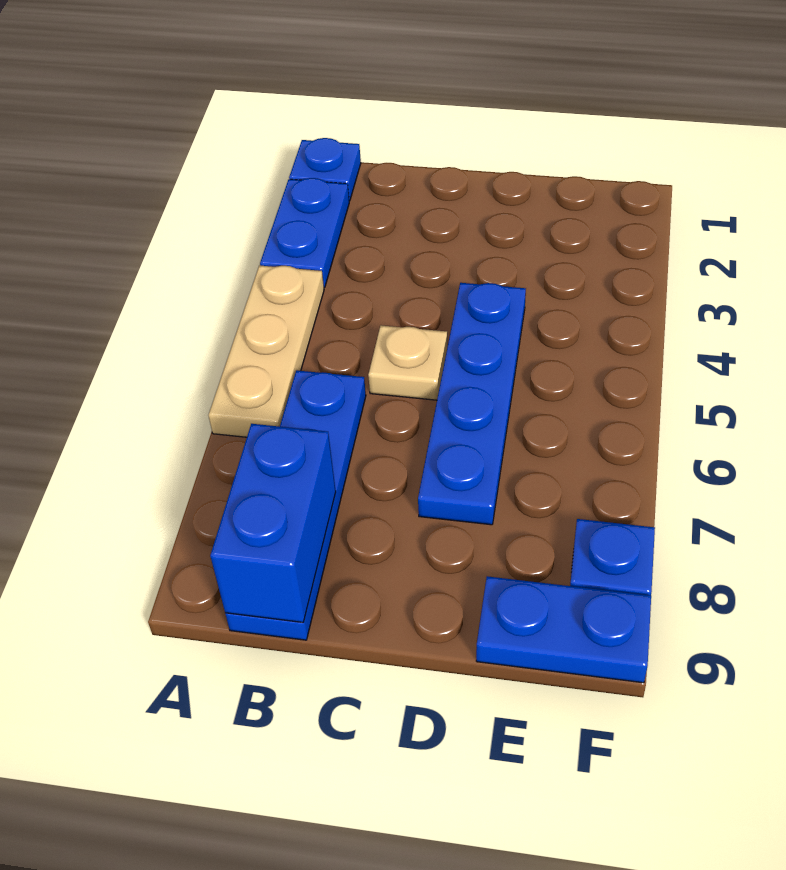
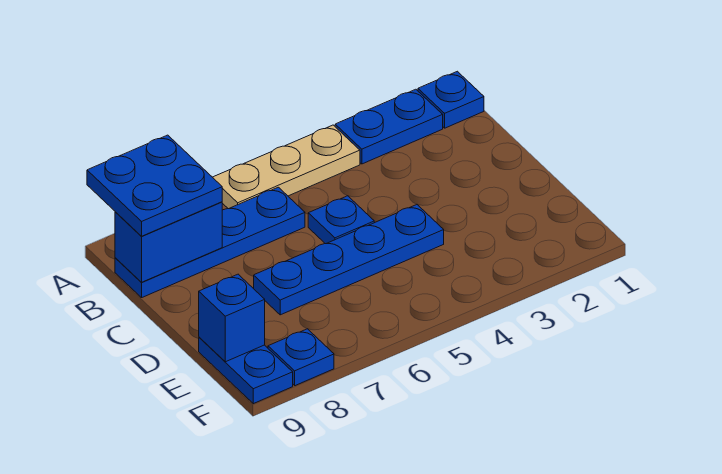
none -> blue plate A8:B9 level 3
tan plate C5 level 1 -> blue plate C5 level 1
none -> blue brick E9 level 2

